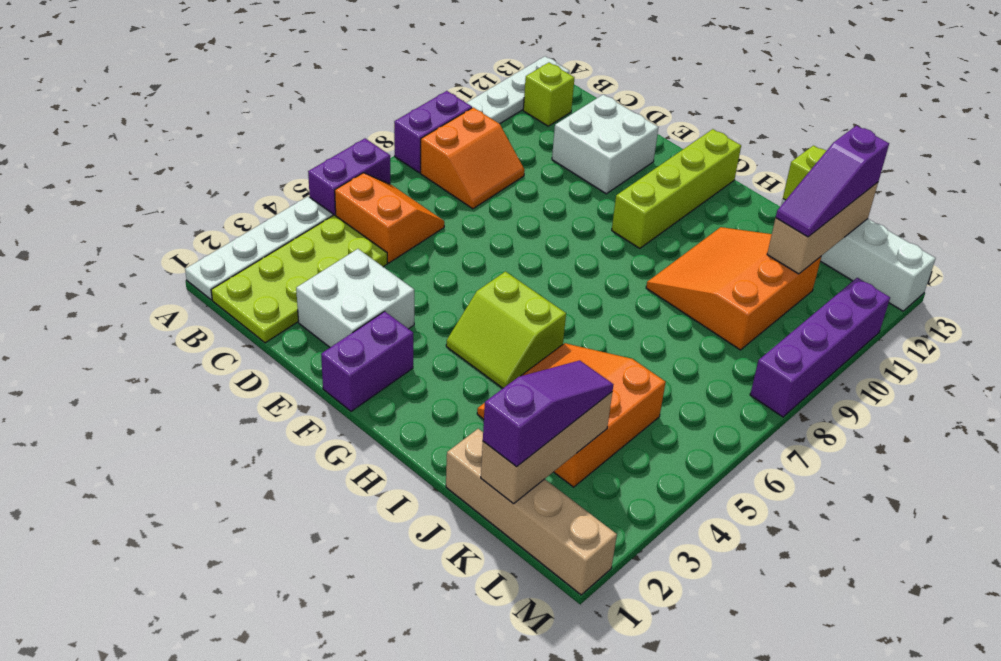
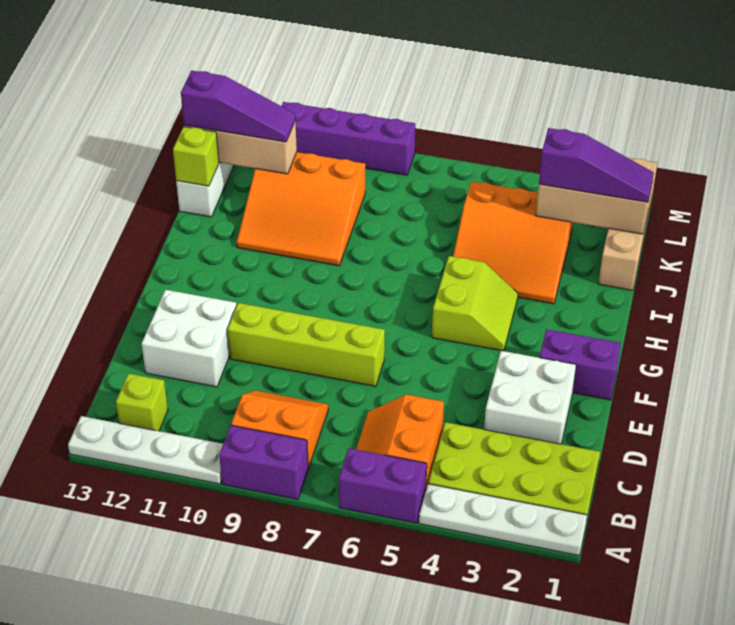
lime brick G10:G13 level 1 -> lime brick E7:E10 level 1
purple slope K1:K3 level 3 top 1 -> purple slope K1:K3 level 3 top 3

